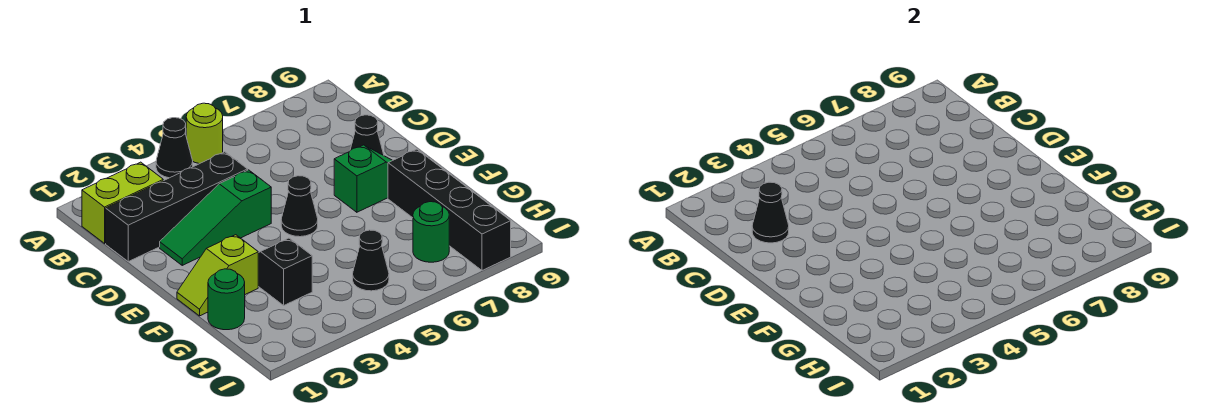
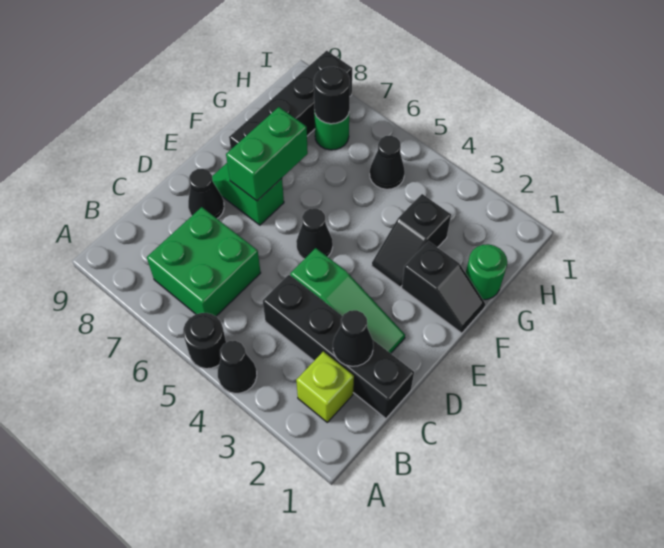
lime round brick A5 level 1 -> black round brick A5 level 1
lime brick B1:B2 level 1 -> lime brick B2 level 1
none -> green brick B6:C7 level 1
none -> green brick E7:F7 level 2
lime slope F1:F2 level 1 top 2 -> black slope F1:F2 level 1 top 2
none -> black round brick H7 level 2

